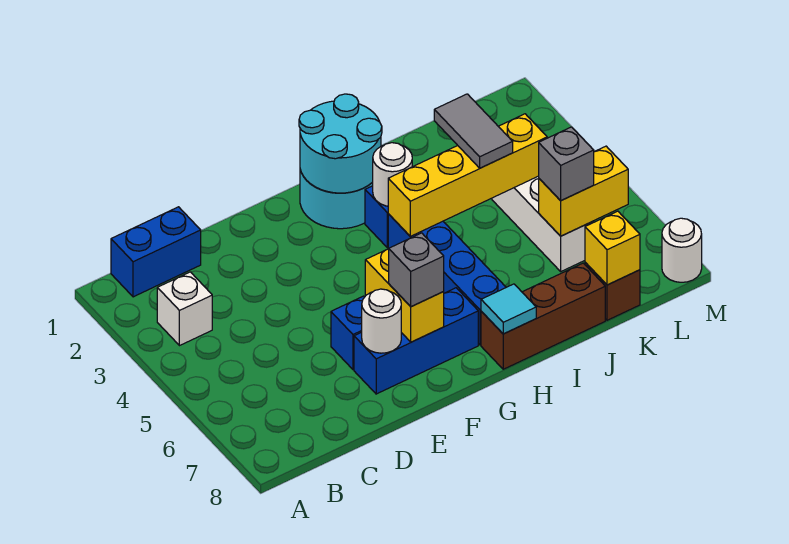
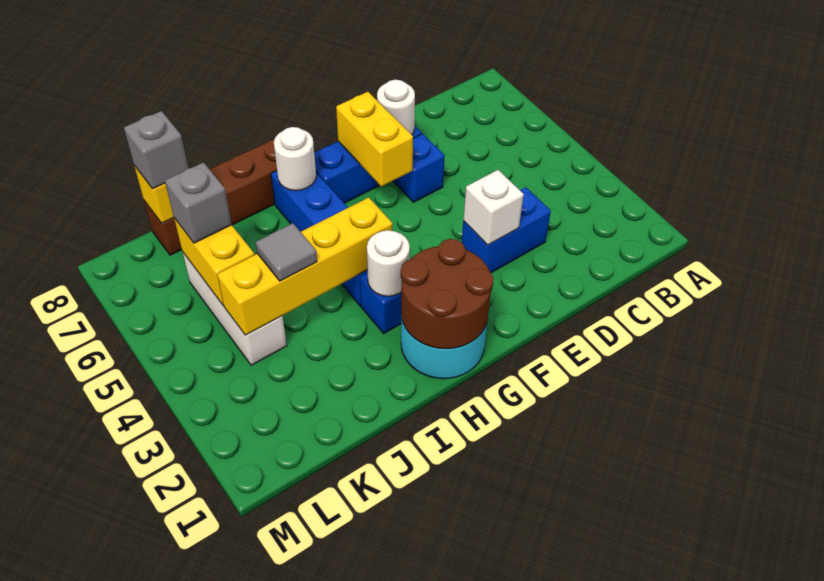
blue brick B1:C1 level 1 -> blue brick D3:E3 level 1
white brick B3 level 1 -> white brick E3 level 2
grey brick F7 level 3 -> grey brick K8 level 3
cyan round brick G1:H2 level 2 -> brown round brick G1:H2 level 2
cyan tile H8 level 2 -> none
grey tile J3:J4 level 3 -> grey tile J4 level 3
yellow brick K6:L6 level 2 -> yellow brick K5:K6 level 2
white round brick M8 level 1 -> white round brick H7 level 2

